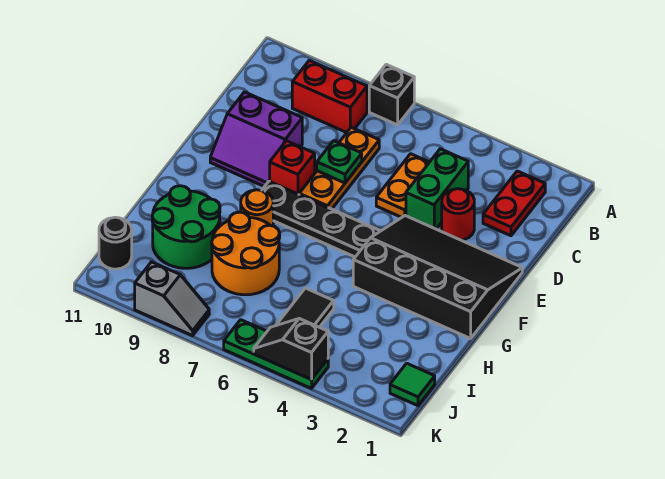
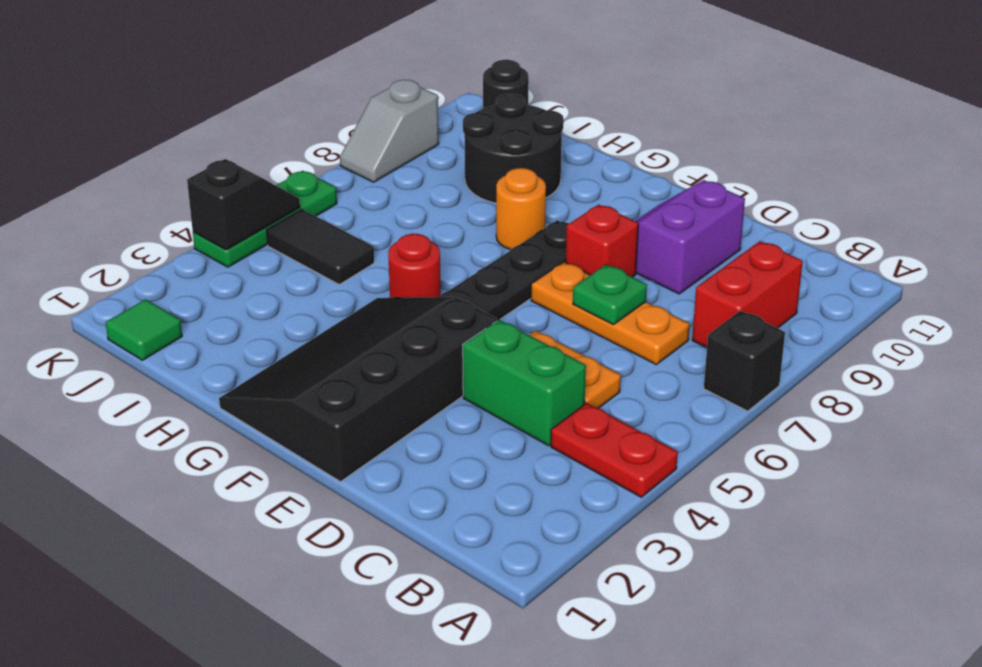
red plate B2:C2 level 1 -> red plate A4:B4 level 1
red round brick D3 level 1 -> red round brick G5 level 1
black slope E1:G4 level 1 top G -> black slope E1:G4 level 1 top E
orange round brick H7:I8 level 1 -> none
green round brick H9:I10 level 1 -> black round brick H9:I10 level 1

